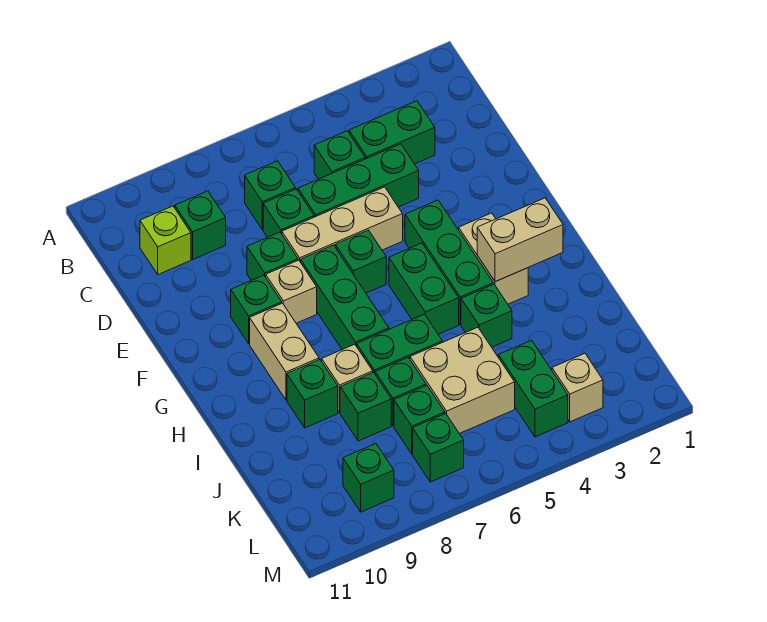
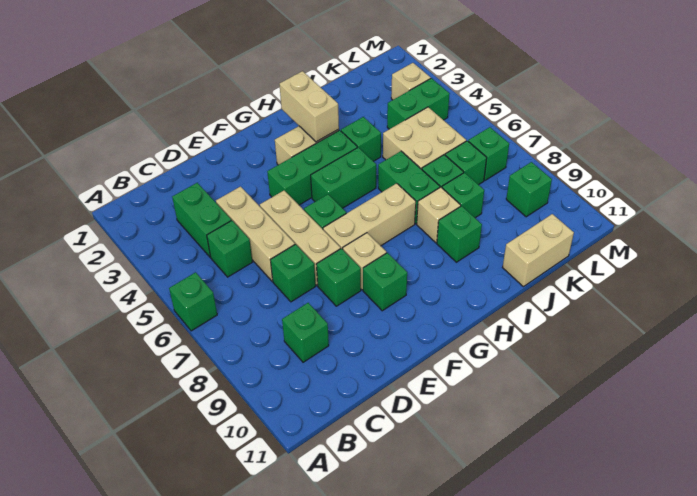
green brick C7 level 1 -> green brick A6 level 1
lime brick C10 level 1 -> none
green brick D4:D6 level 1 -> tan brick D4:D6 level 1
green brick F7:H7 level 1 -> tan brick F7:H7 level 1
tan brick G9:H9 level 1 -> tan brick J11:K11 level 1

